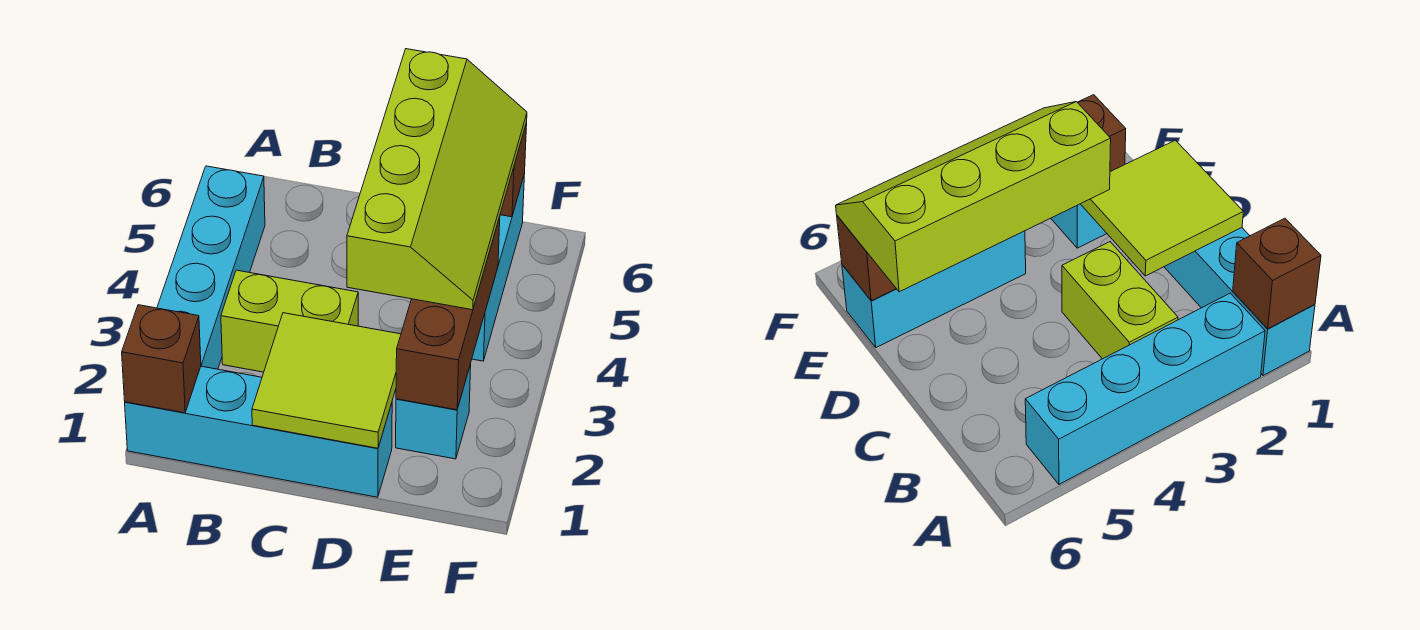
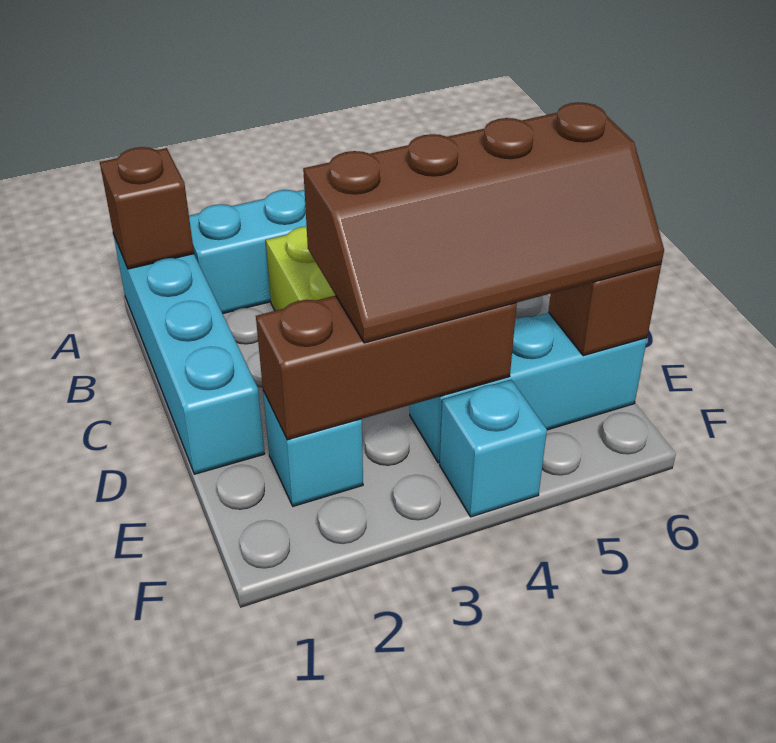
lime tile C1:D2 level 2 -> none
lime slope D3:E6 level 3 top D -> brown slope D3:E6 level 3 top D
none -> cyan brick F4 level 1

